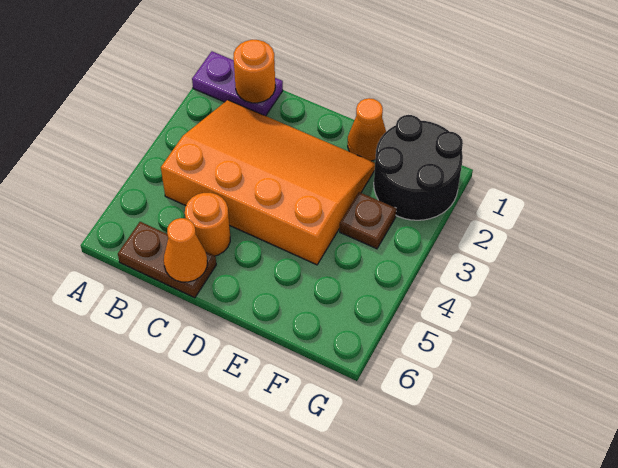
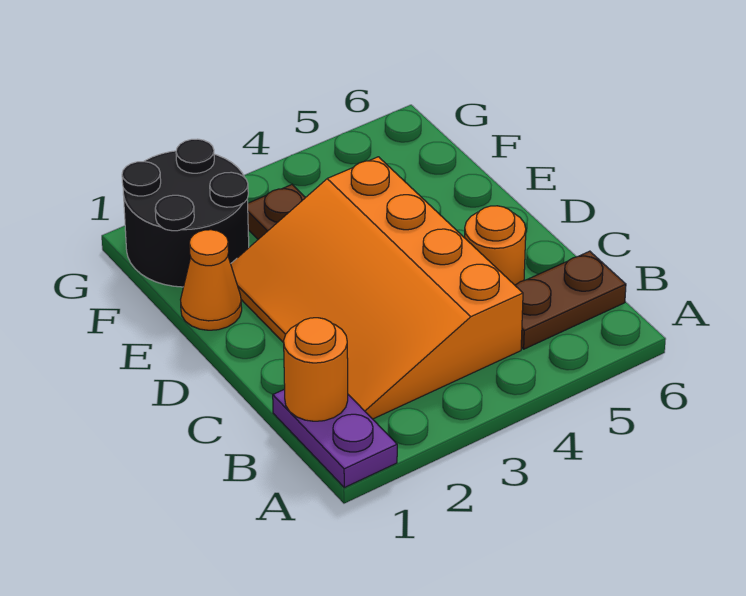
brown plate B6:C6 level 1 -> brown plate B5:B6 level 1
orange cone C6 level 2 -> none

